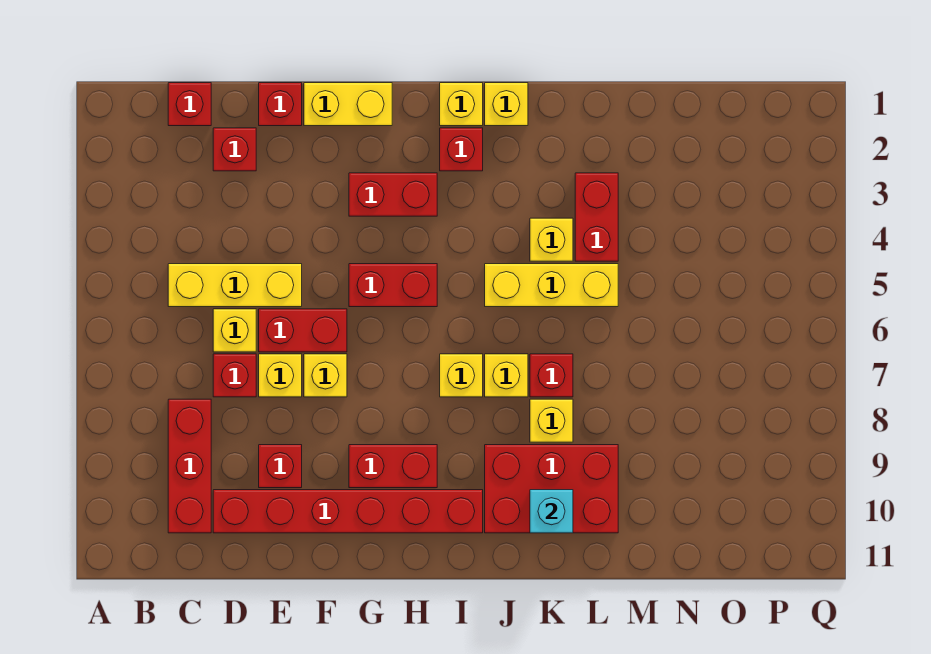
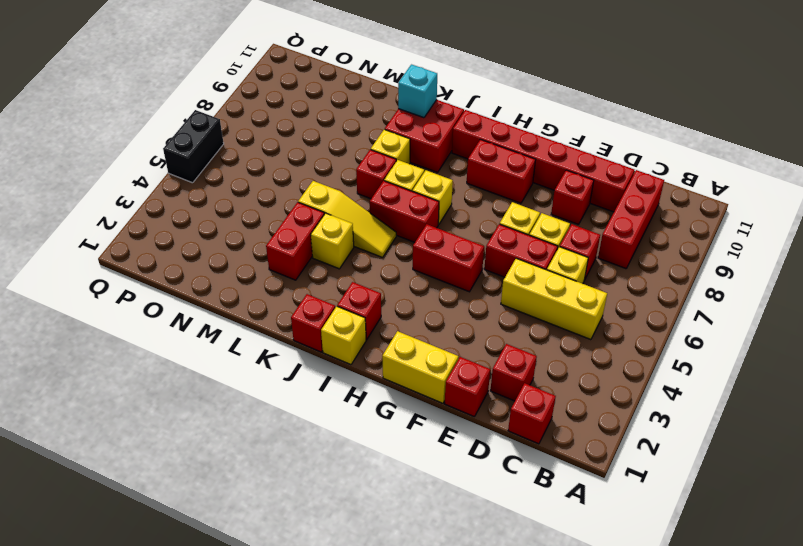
red brick G3:H3 level 1 -> red brick I6:J6 level 1
yellow brick J1 level 1 -> red brick J1 level 1
yellow brick J5:L5 level 1 -> yellow slope J5:L5 level 1 top L
red brick J9:L10 level 1 -> red brick J9:K10 level 1
none -> black brick Q5:Q6 level 1

